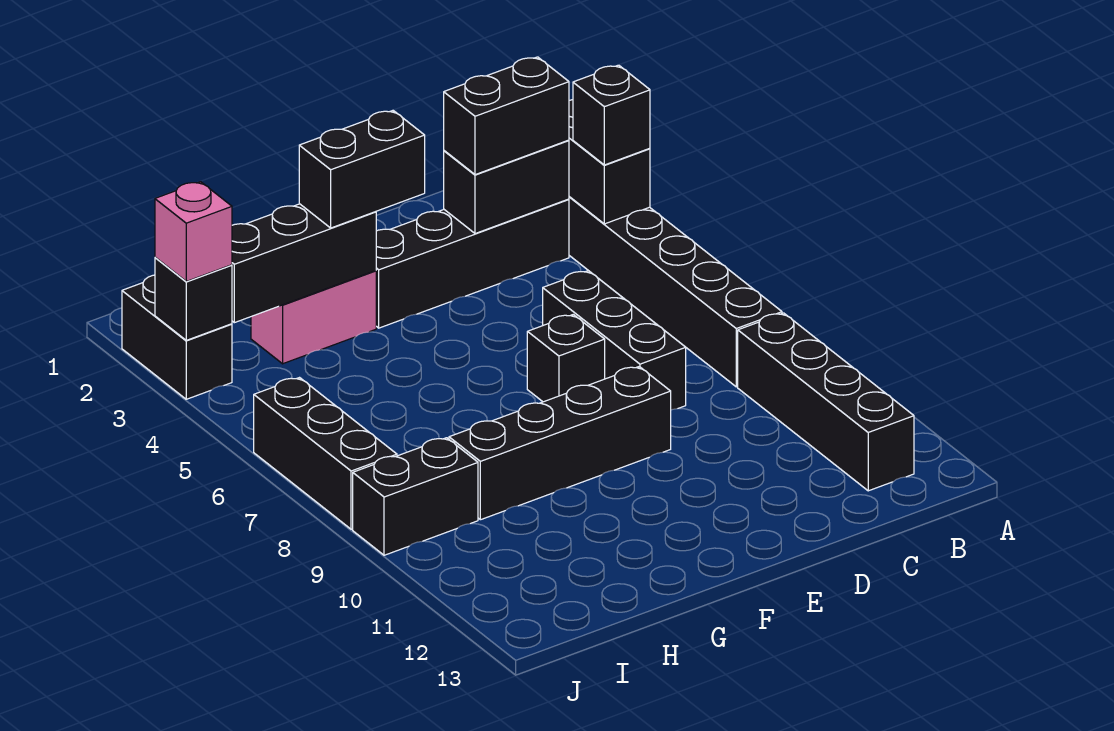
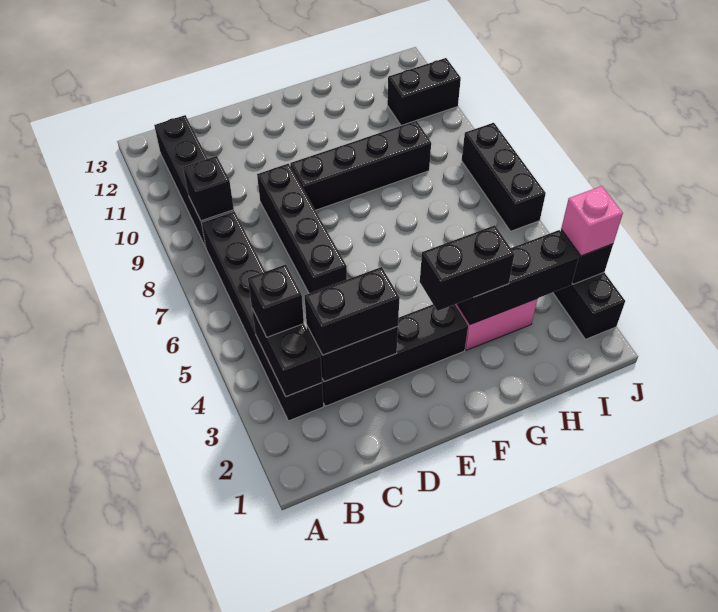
black brick D6:D8 level 1 -> black brick D6:D9 level 1
black brick E7 level 1 -> black brick B9 level 2
black brick I9:J9 level 1 -> black brick I11:J11 level 1

